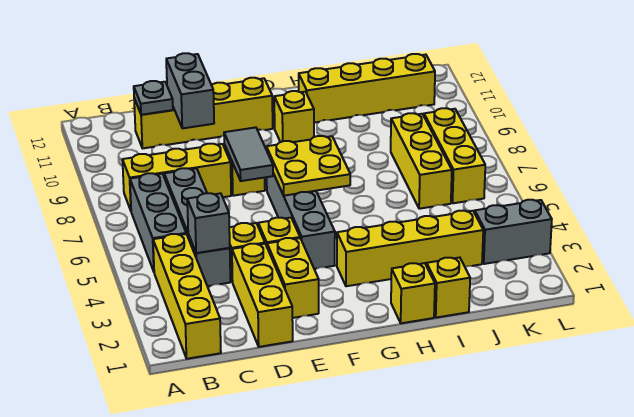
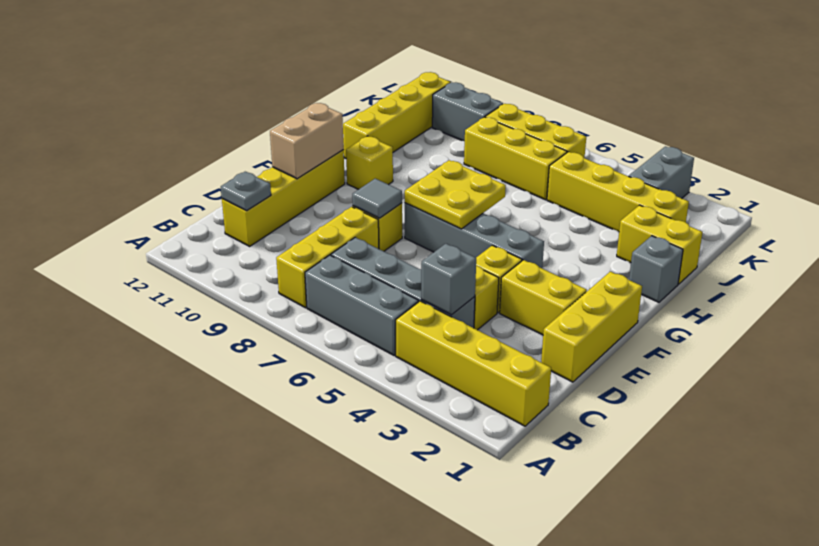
yellow brick D1:D3 level 1 -> yellow brick D1:F1 level 1
grey brick D10:D11 level 2 -> grey brick K9:K10 level 1
grey tile E7:E8 level 2 -> grey tile E8 level 2
none -> tan brick E11:F11 level 2
yellow brick G3:J3 level 1 -> yellow brick J2:J5 level 1
yellow brick H1 level 1 -> grey brick H1 level 1
yellow brick I1 level 1 -> yellow brick I1:I2 level 1

